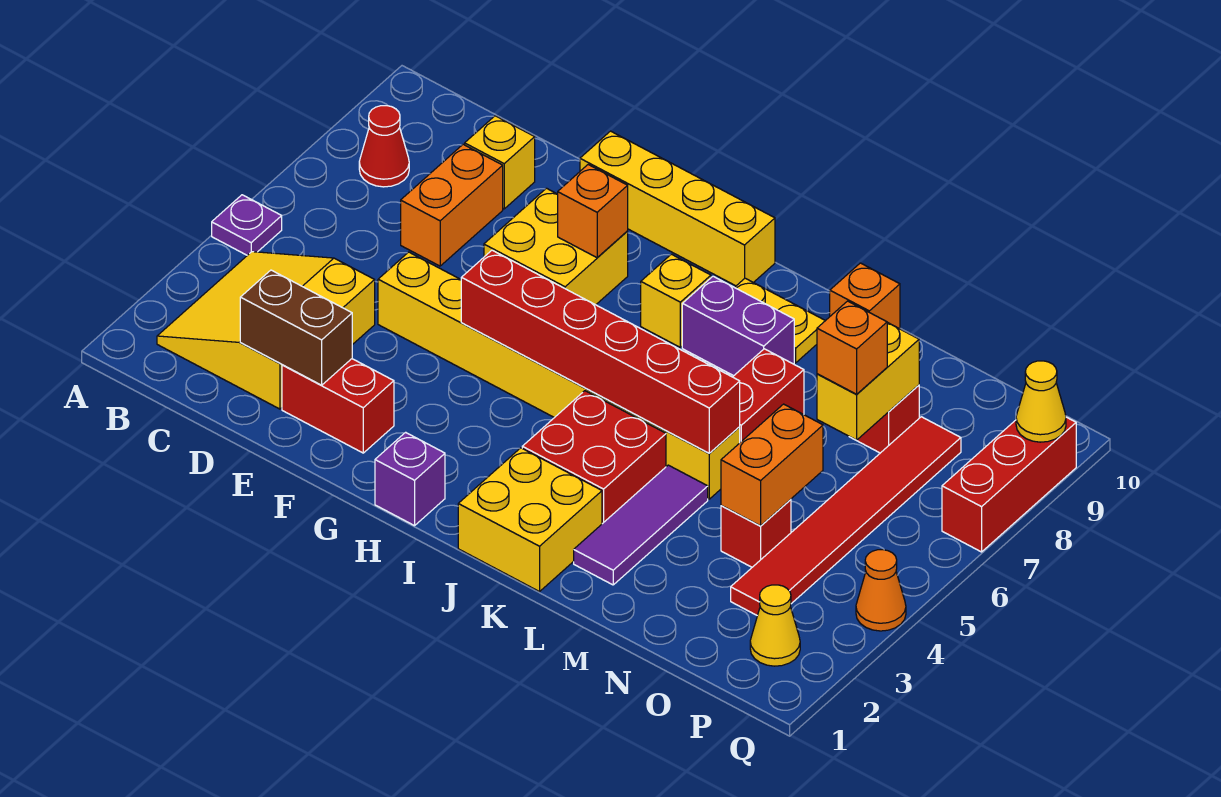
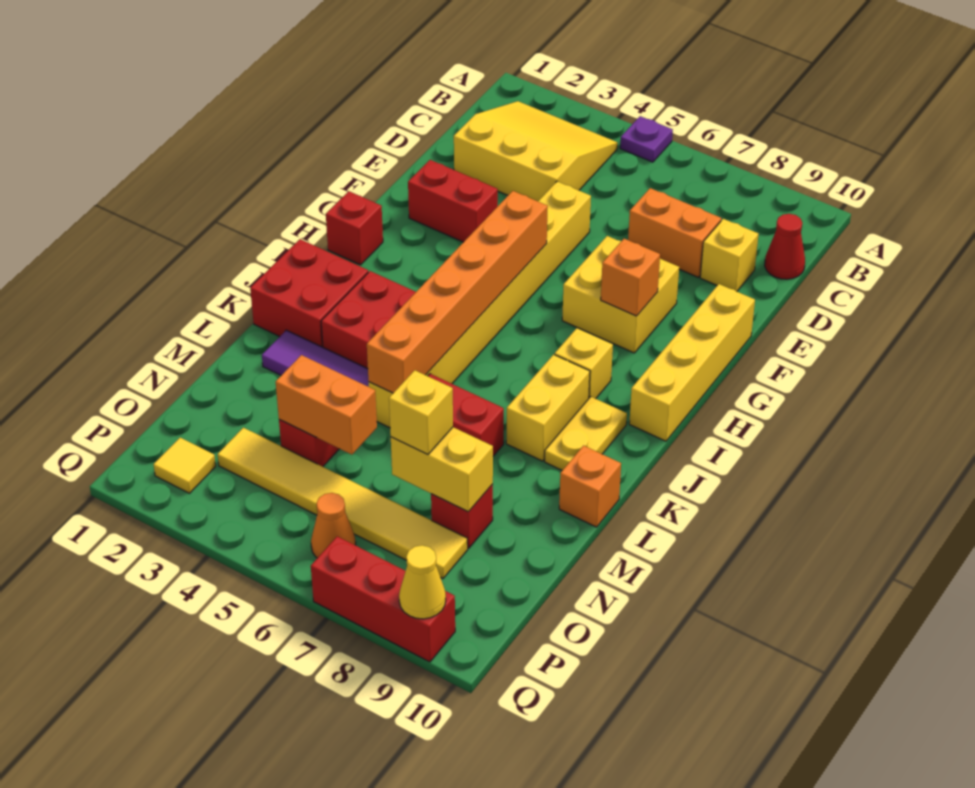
red cone B8 level 1 -> red cone C10 level 1
brown brick D2:E2 level 2 -> none
red brick E2:F2 level 1 -> red brick F2:F3 level 1
red brick G5:L5 level 2 -> orange brick G5:L5 level 2
purple brick H1 level 1 -> red brick H1 level 1
yellow brick J1:K2 level 1 -> red brick J1:K2 level 1
purple brick J8:K8 level 1 -> yellow brick J8:K8 level 1
orange brick N7 level 3 -> yellow brick N7 level 3
red tile O3:O8 level 1 -> yellow tile O3:O8 level 1
yellow cone P2 level 1 -> yellow tile P2 level 1
orange cone Q4 level 1 -> orange cone P6 level 1

